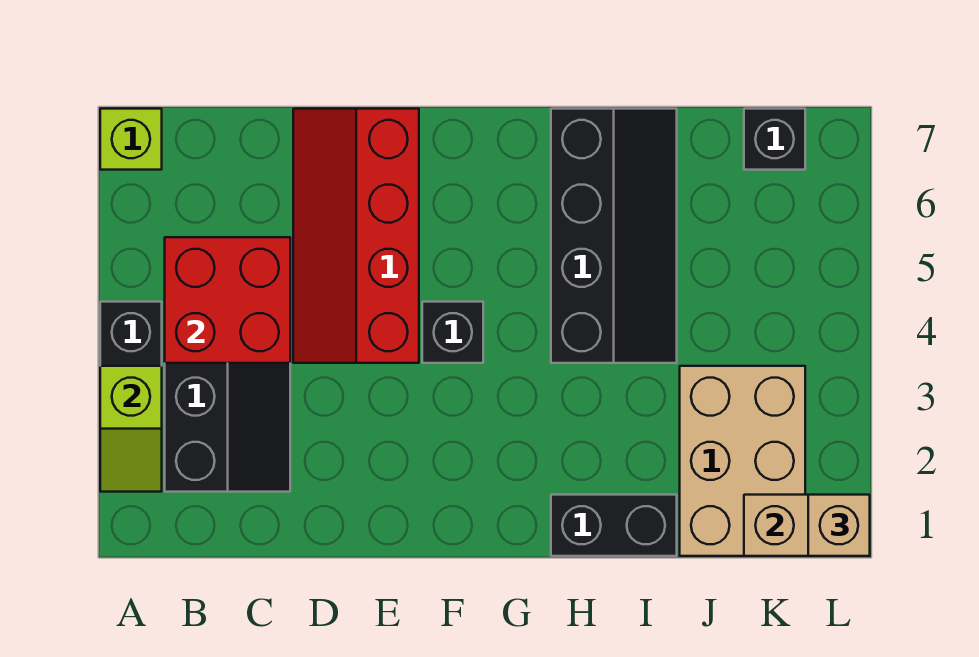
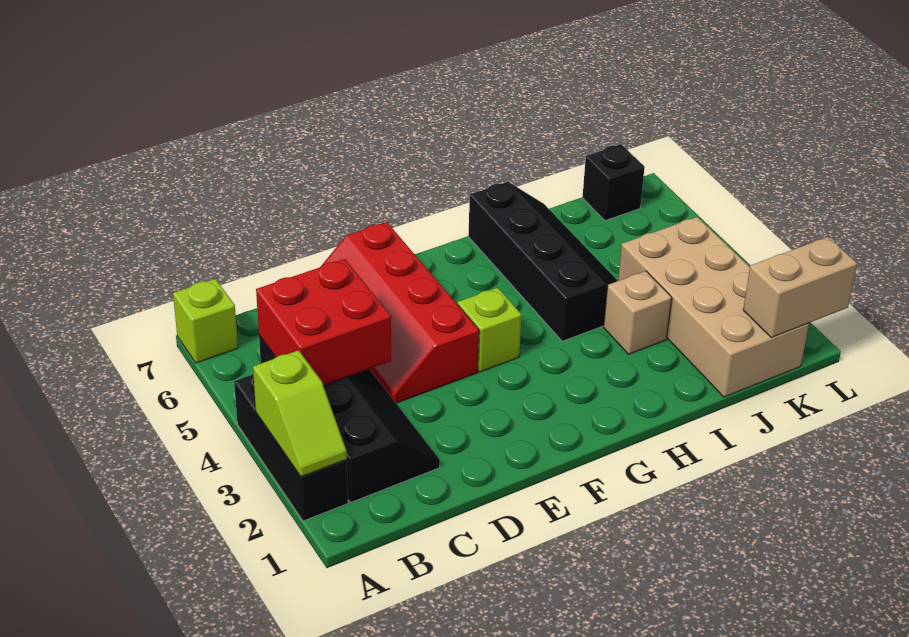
black brick F4 level 1 -> lime brick F4 level 1
black brick H1:I1 level 1 -> none
tan brick J1:K3 level 1 -> tan brick J1:K4 level 1
tan brick L1 level 3 -> tan brick I3 level 1

